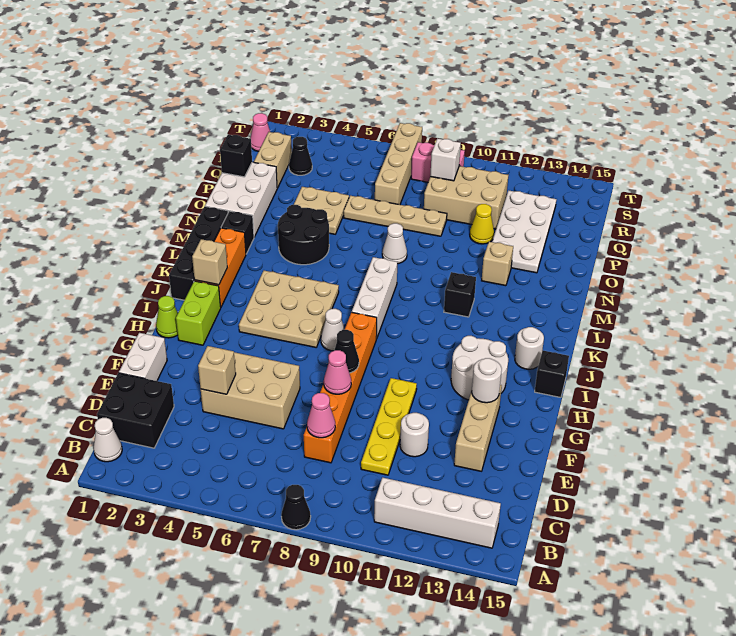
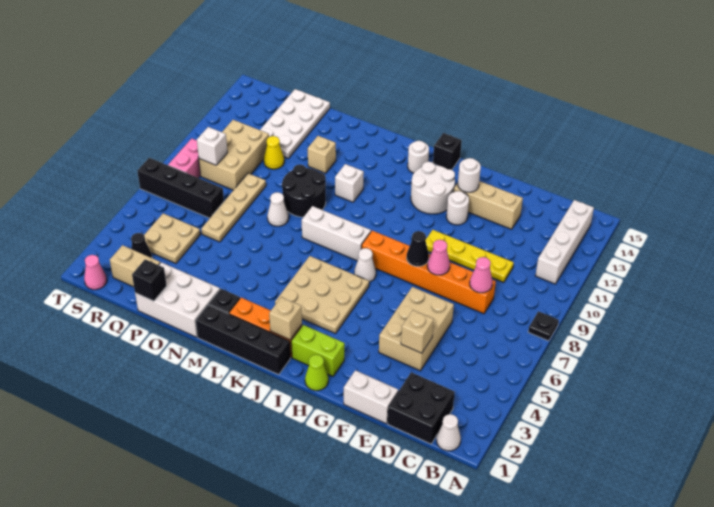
black cone A8 level 1 -> black plate A8 level 1
white round brick E11 level 1 -> white round brick G12 level 1
black brick L11 level 1 -> white brick L11 level 1
black round brick M4:N5 level 1 -> black round brick M9:N10 level 1
tan plate O4:P5 level 1 -> tan plate Q4:R5 level 1
white plate O12:R13 level 1 -> white plate P12:Q15 level 1
tan brick Q7:T7 level 1 -> black brick Q7:T7 level 1

